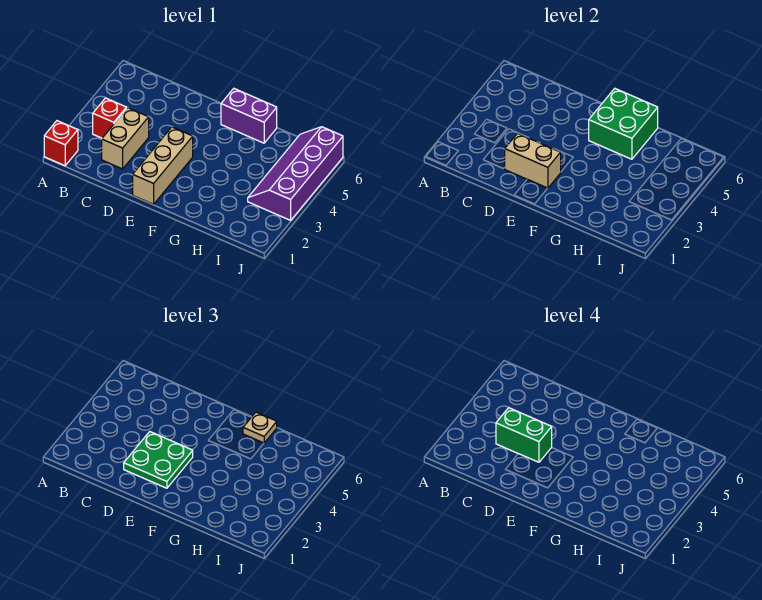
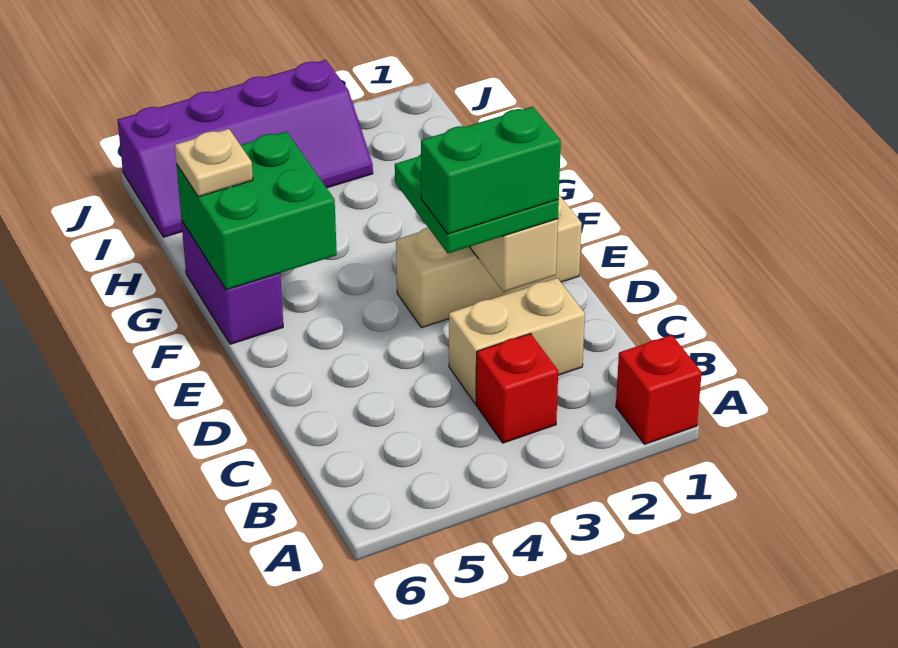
green brick C3:D3 level 4 -> green brick D2:D3 level 4

